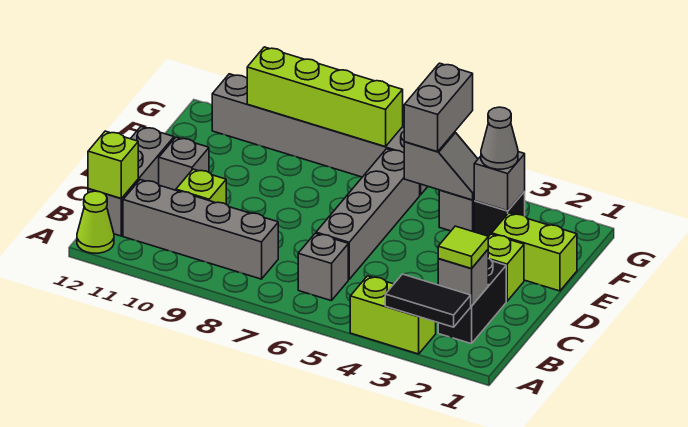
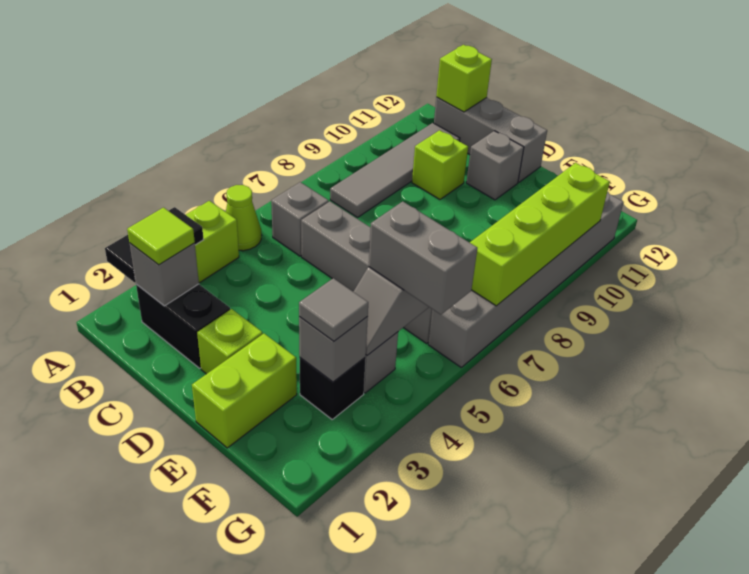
lime cone A12 level 1 -> lime cone A5 level 1
grey brick B8:B11 level 1 -> grey tile B8:B11 level 1
grey cone F3 level 3 -> grey tile F3 level 3

